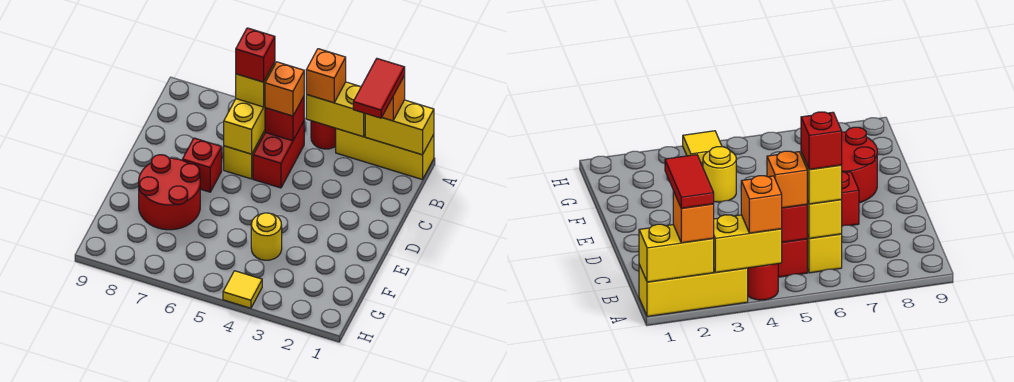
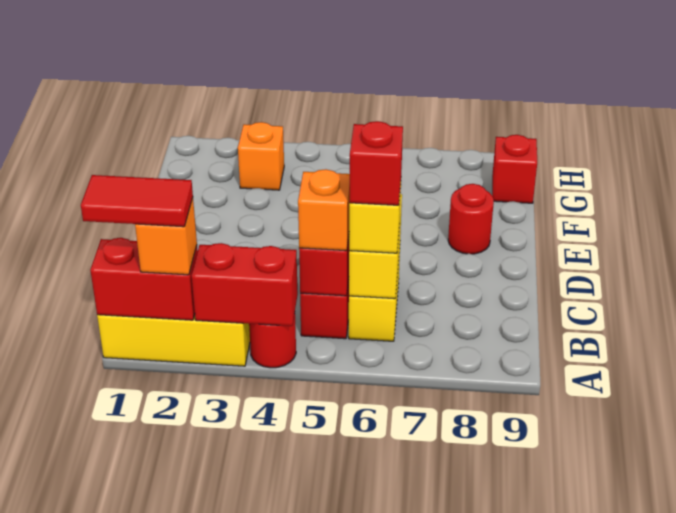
yellow brick A1:A2 level 2 -> red brick A1:A2 level 2
red tile A2:B2 level 4 -> red tile A1:A2 level 4
yellow brick A3:A4 level 2 -> red brick A3:A4 level 2
orange brick A4 level 3 -> orange brick G3 level 1
red brick D7 level 1 -> red brick G9 level 1
red round brick E7:F8 level 1 -> red round brick E8 level 1
yellow round brick F4 level 1 -> none
yellow tile H4 level 1 -> none

